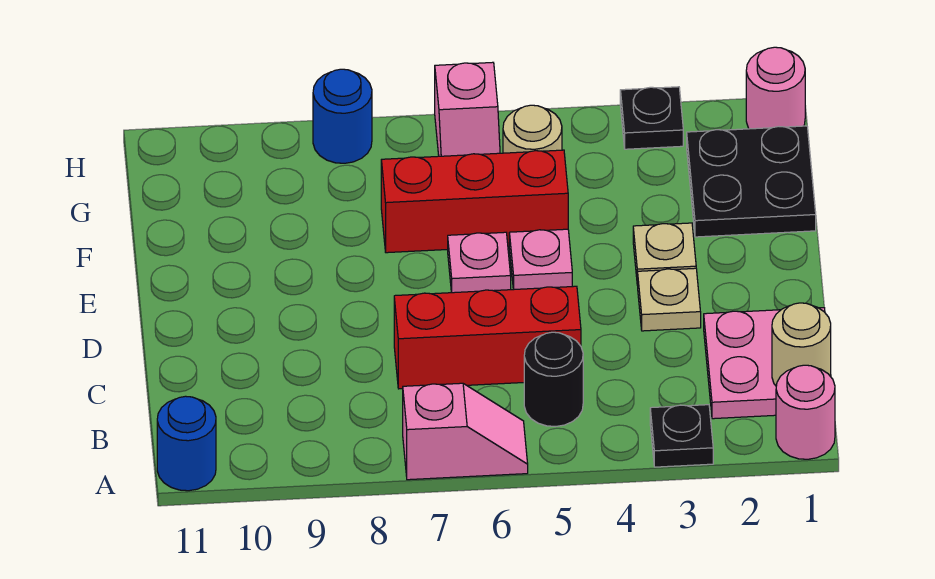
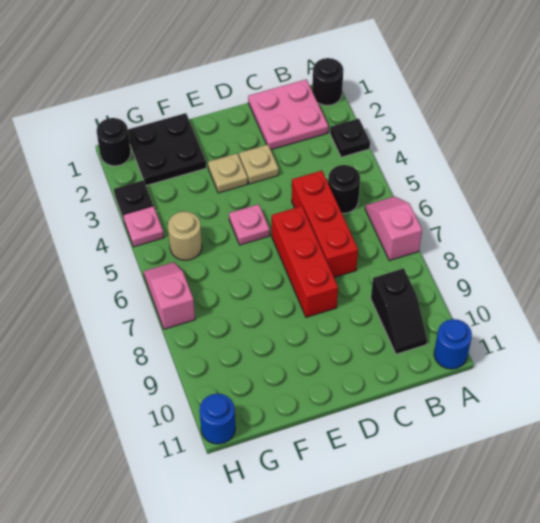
pink round brick A1 level 1 -> black round brick A1 level 1
tan round brick B1 level 2 -> none
none -> black slope B9:B10 level 1 top 9
pink plate E6 level 1 -> pink plate H4 level 1
red brick F5:F7 level 1 -> red brick D6:D8 level 1
pink slope G6:H6 level 1 top H -> pink slope H6:H7 level 1 top 7
pink round brick H1 level 1 -> black round brick H1 level 1
blue round brick H8 level 1 -> blue round brick H11 level 1

